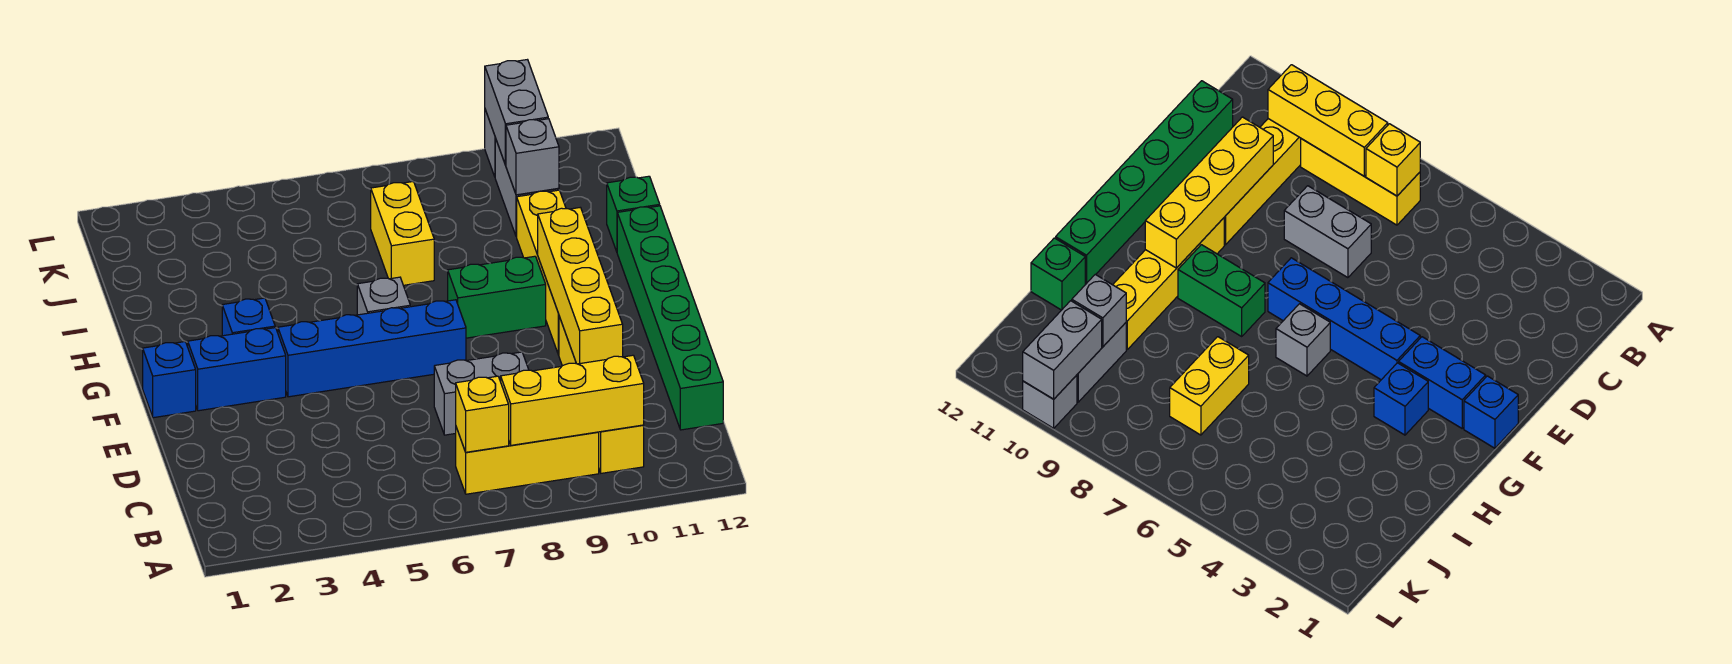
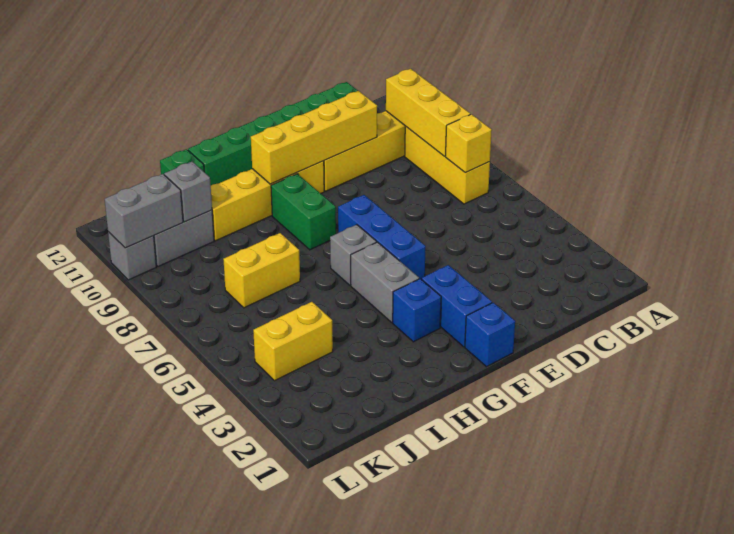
grey brick D7:D8 level 1 -> grey brick G4:G5 level 1
blue brick F4:F7 level 1 -> blue brick F5:F7 level 1
none -> yellow brick J4:K4 level 1

